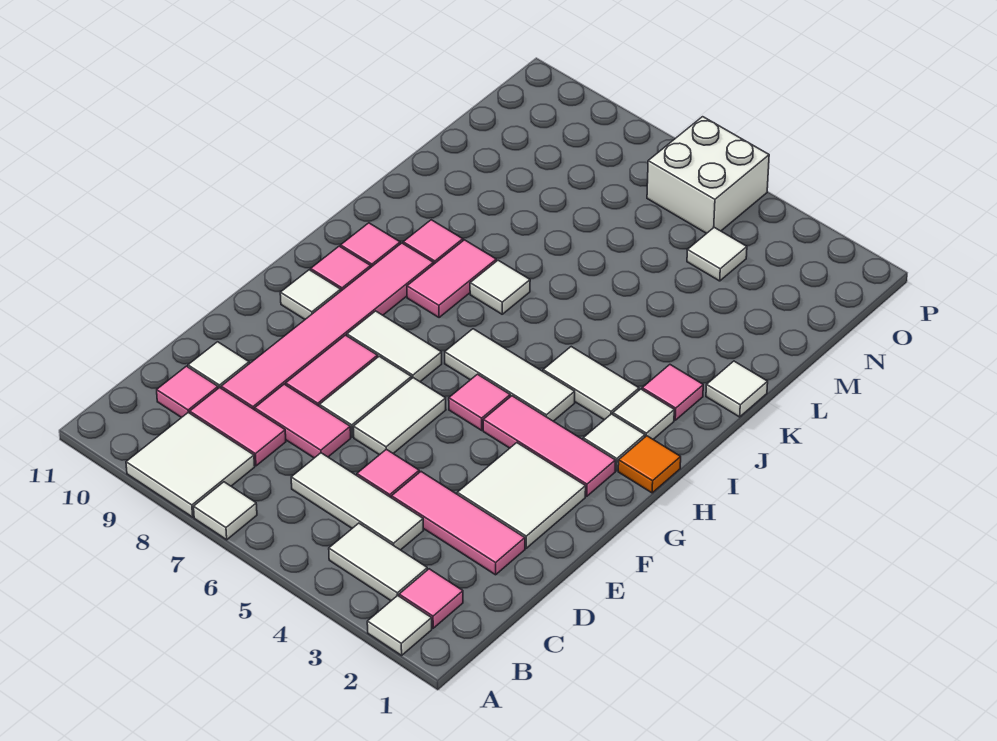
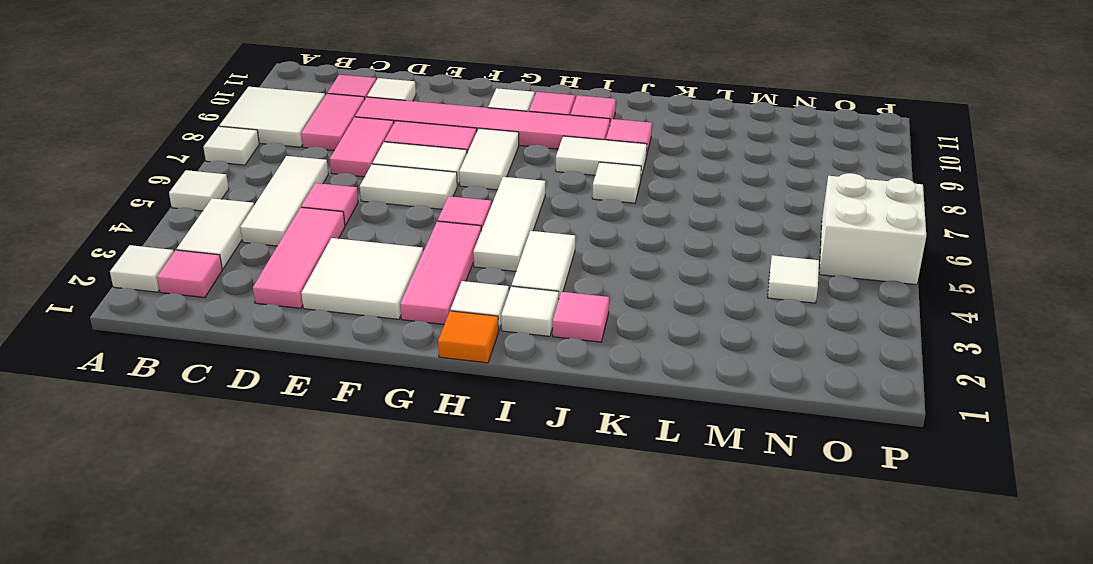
pink tile I8:J8 level 1 -> white tile I8:J8 level 1
white tile K1 level 1 -> white tile A5 level 1

